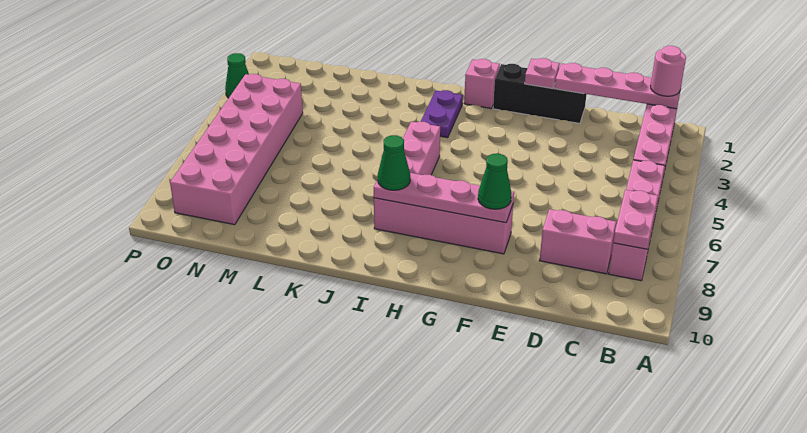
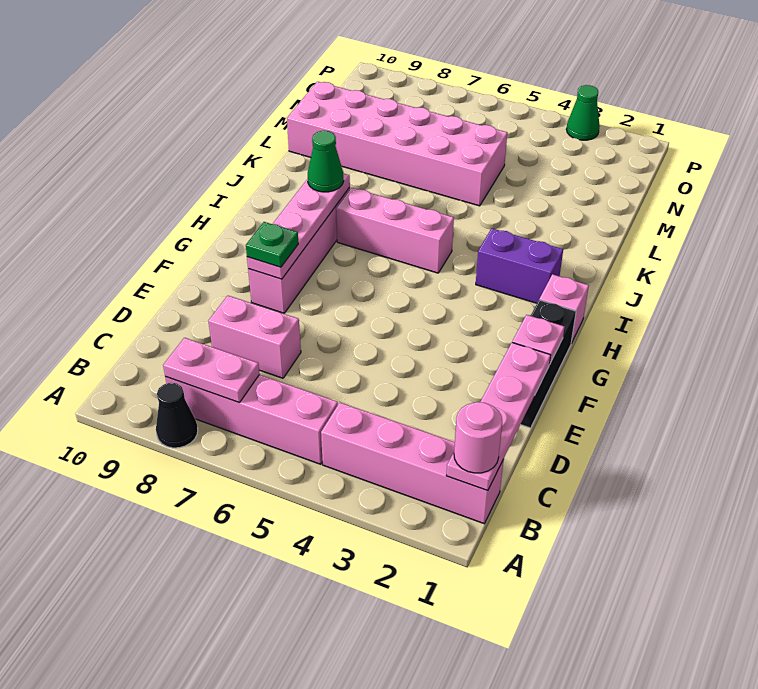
none -> black cone A8 level 1
pink brick C8:D8 level 1 -> pink brick D7:D8 level 1
green cone F8 level 3 -> green plate F8 level 3
purple plate I2:I3 level 1 -> purple brick I2:I3 level 1
pink brick N4:O9 level 1 -> pink brick L5:M10 level 1

